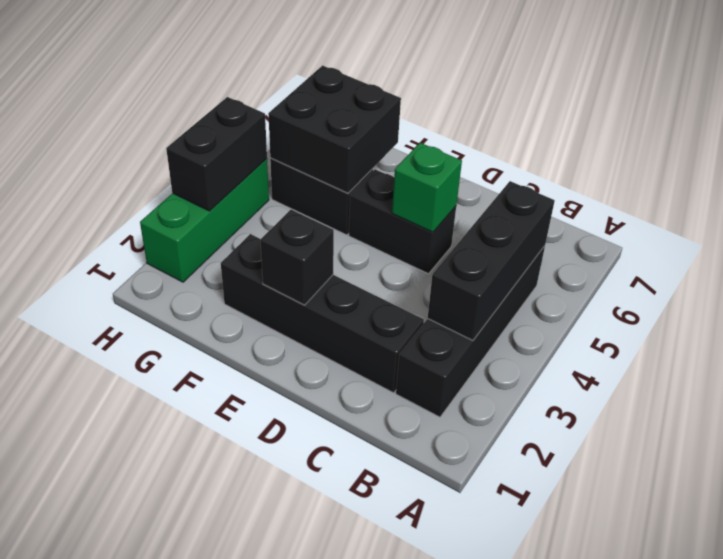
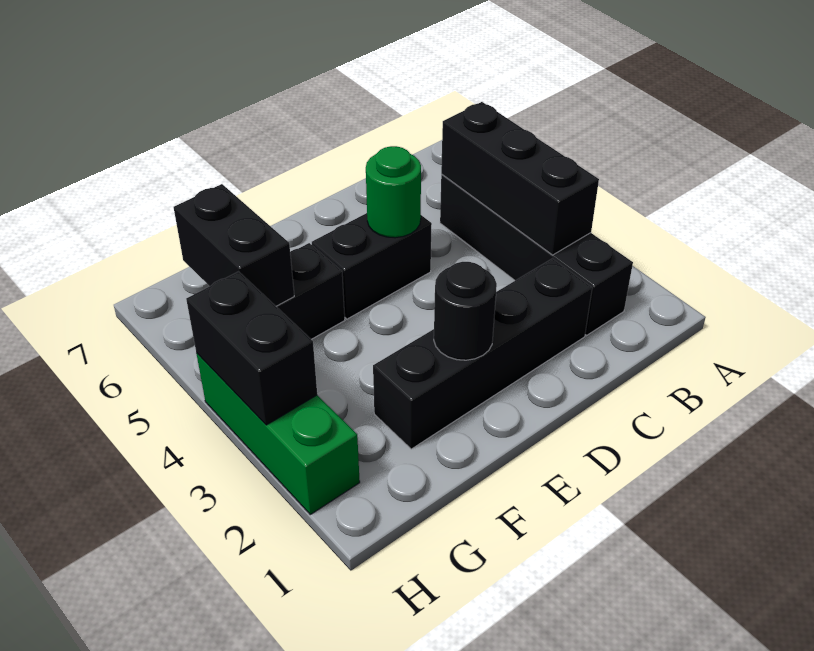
green brick D5 level 2 -> green round brick D5 level 2
black brick E2 level 2 -> black round brick E2 level 2
black brick F5:G6 level 2 -> black brick G5:G6 level 2

